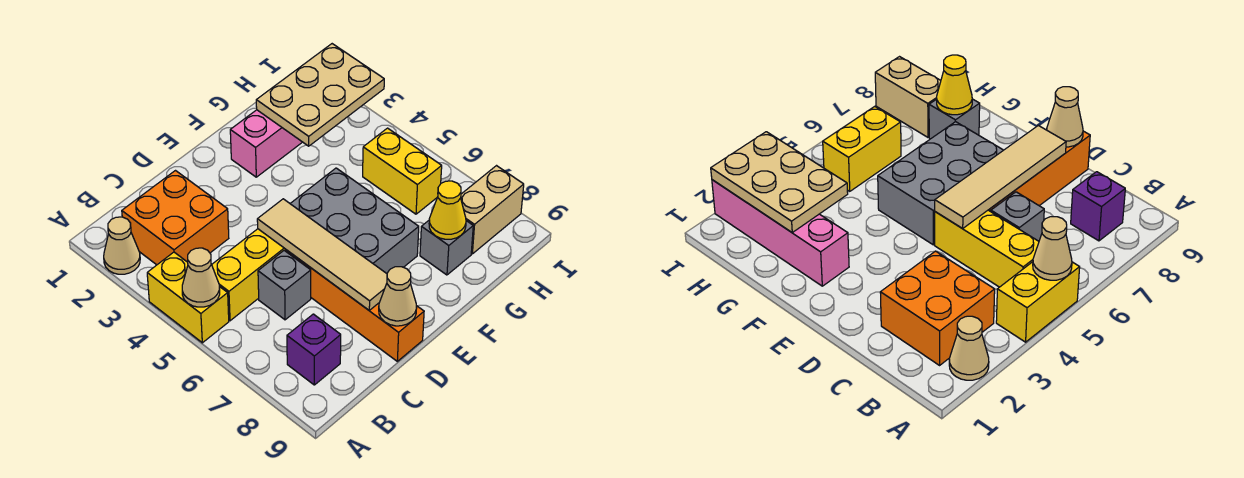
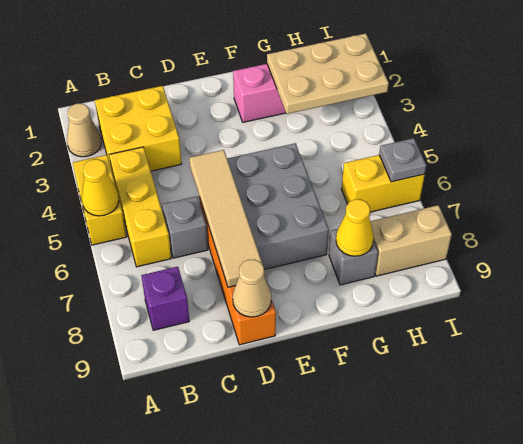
tan cone A5 level 2 -> yellow cone A5 level 2
orange brick B2:C3 level 1 -> yellow brick B2:C3 level 1
yellow brick B5:D5 level 1 -> yellow brick B4:B6 level 1
yellow brick H5:H6 level 1 -> yellow brick H6:I6 level 1
none -> grey plate I6 level 2

